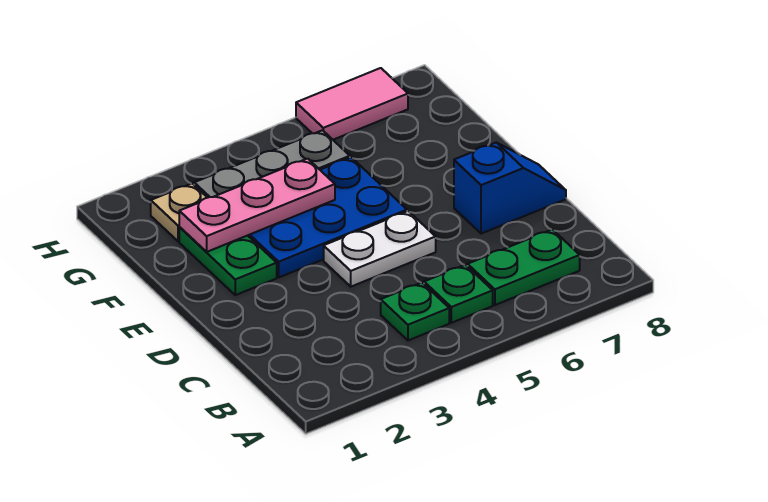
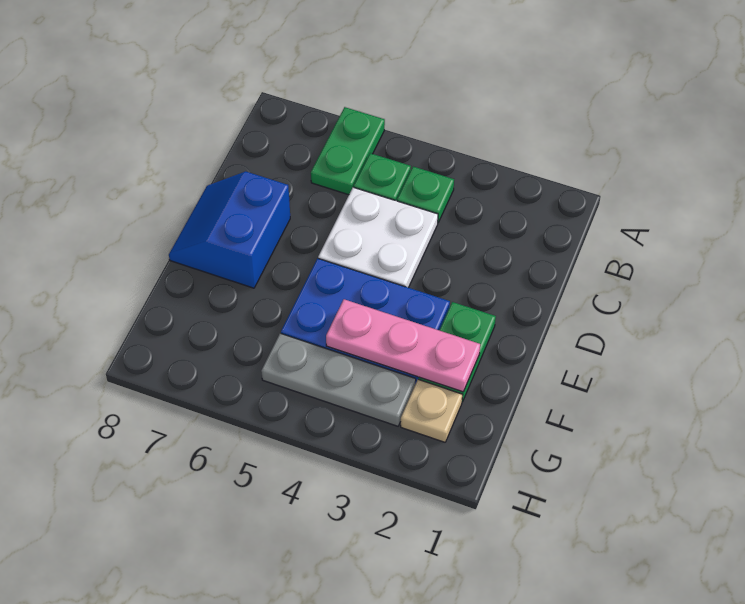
green plate B6:B7 level 1 -> green plate A6:B6 level 1
white plate D4:D5 level 1 -> white plate C4:D5 level 1
blue slope D7:D8 level 1 top 7 -> blue slope D7:E8 level 1 top 7
pink tile H6:H7 level 1 -> none

